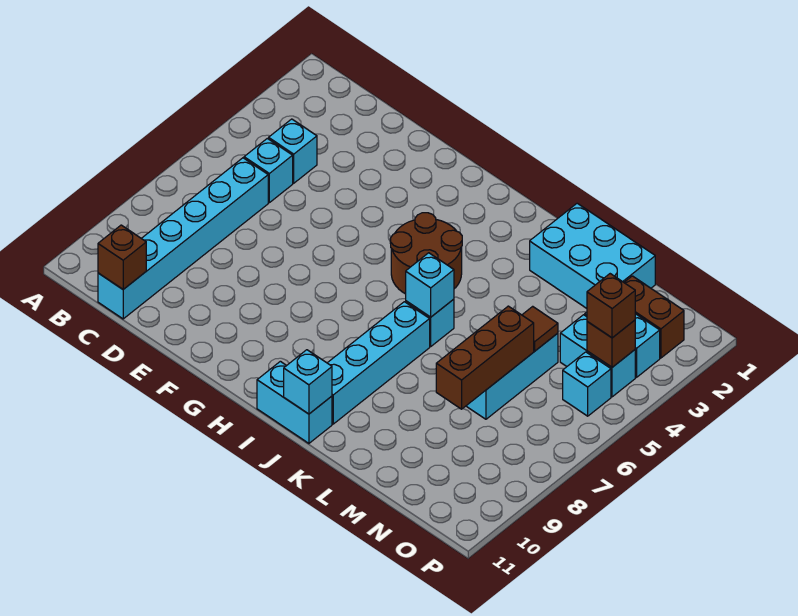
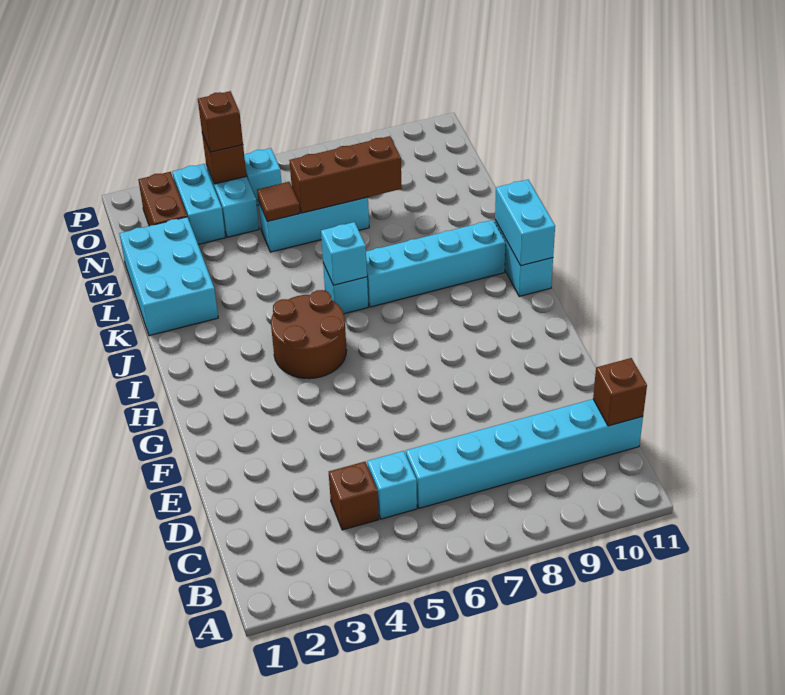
cyan brick C4 level 1 -> brown brick C4 level 1
cyan brick J11 level 2 -> cyan brick I11:J11 level 2

